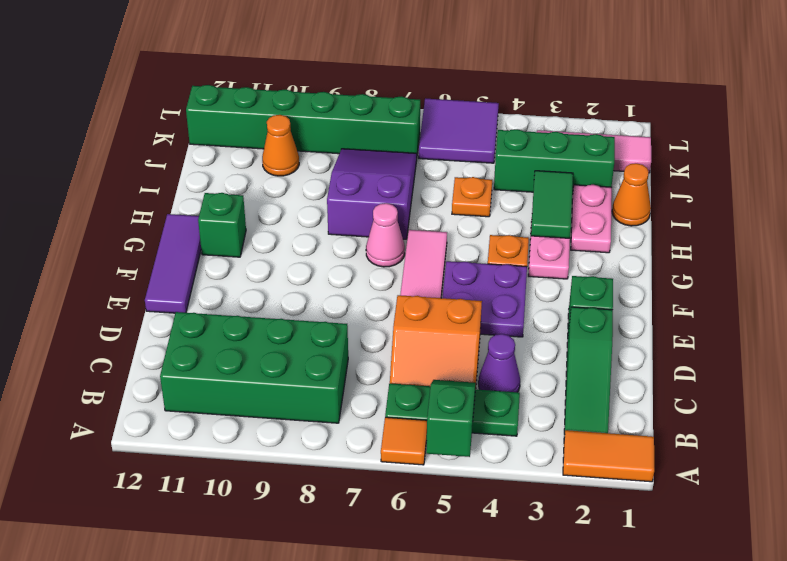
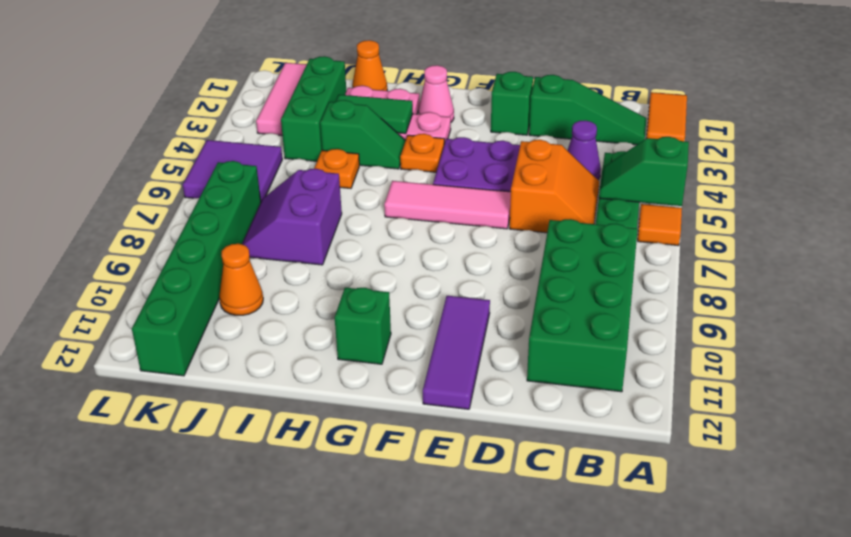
purple tile E12:G12 level 1 -> purple tile E10:E12 level 1
pink cone G7 level 1 -> pink cone G2 level 1
none -> green slope H4:I4 level 1 top I
purple slope H7:J8 level 1 top H -> purple slope I7:J8 level 1 top I

